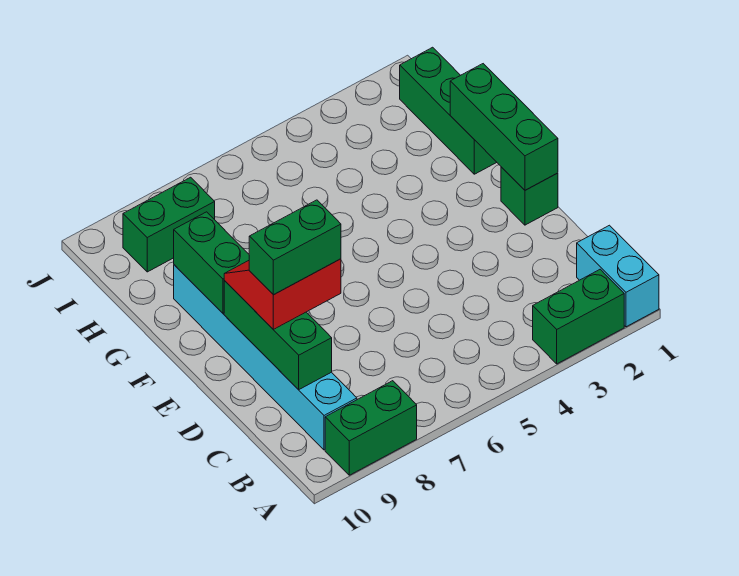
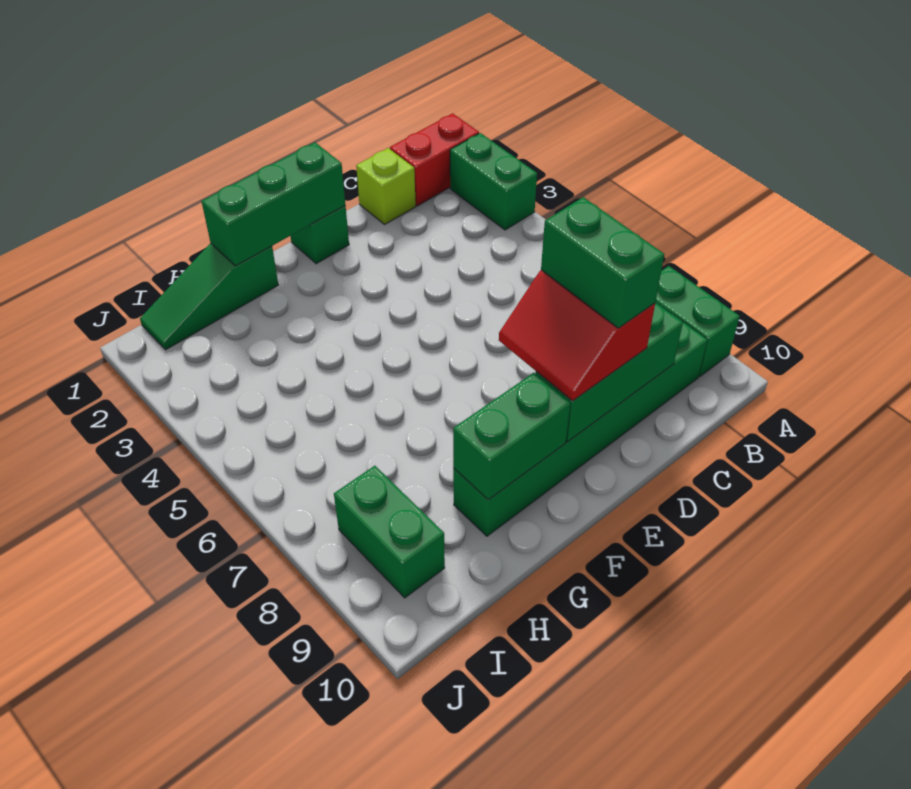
cyan brick A1:B1 level 1 -> red brick A1:B1 level 1
cyan brick B9:G9 level 1 -> green brick B9:G9 level 1
none -> lime brick C1 level 1
green brick G1:I1 level 1 -> green slope G1:I1 level 1 top G

